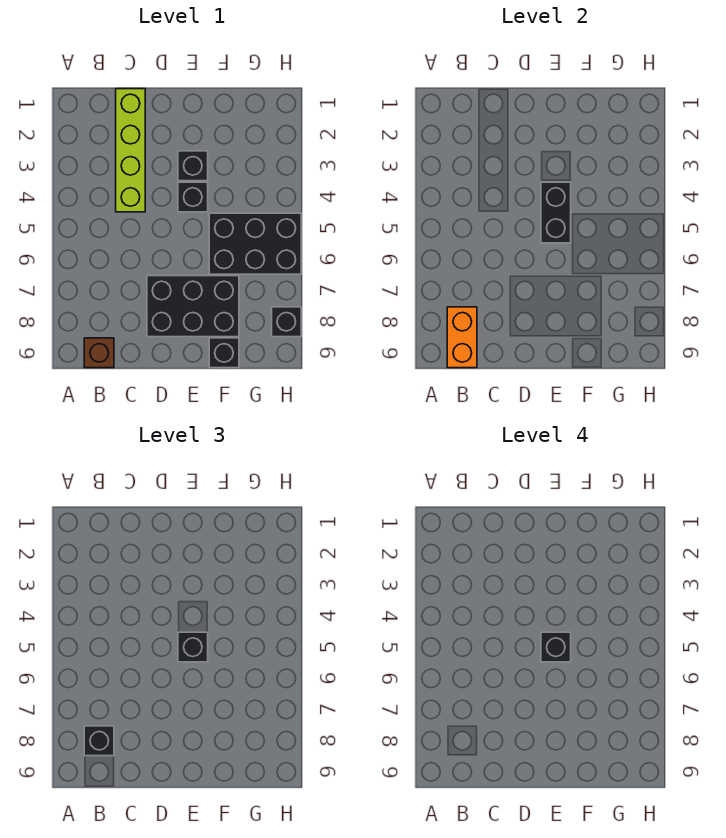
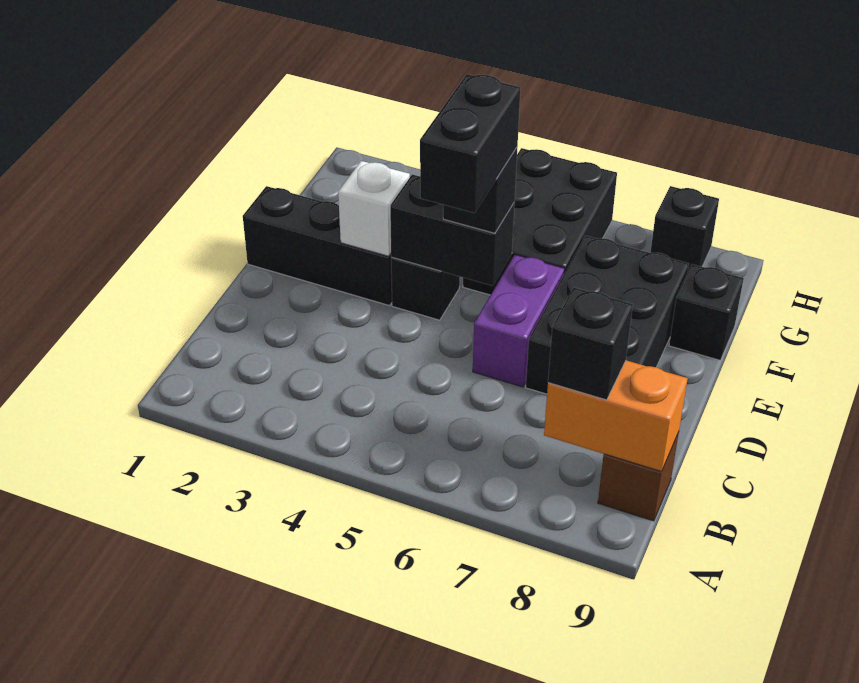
lime brick C1:C4 level 1 -> none
none -> purple brick D6:E6 level 1
black brick E3 level 1 -> black brick E1:E3 level 1
none -> white brick E3 level 2
black brick E5 level 4 -> black brick D5:E5 level 4

